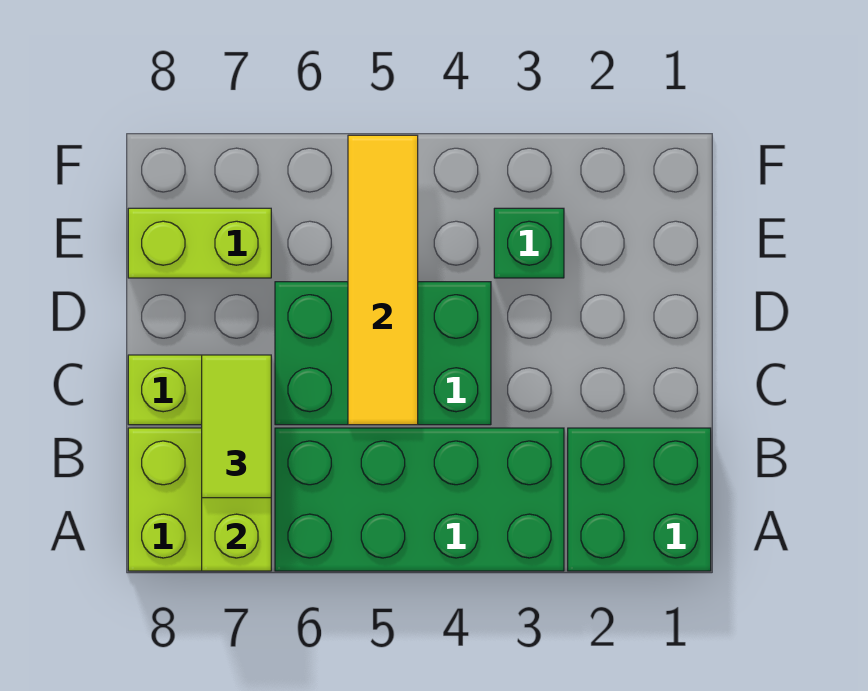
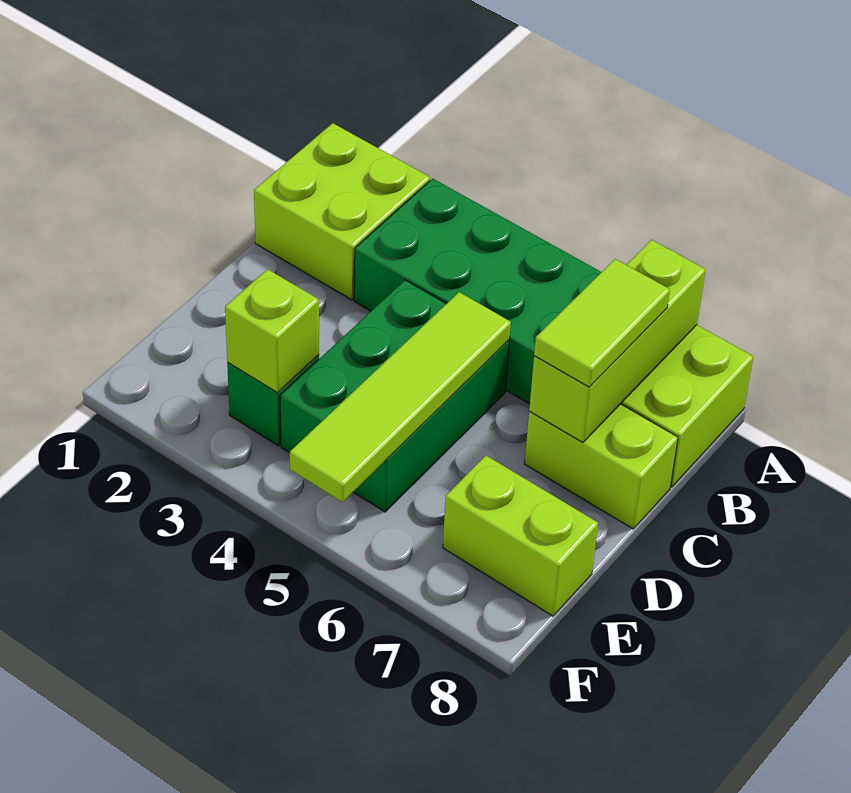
green brick A1:B2 level 1 -> lime brick A1:B2 level 1
green brick C4:D6 level 1 -> green brick C4:E5 level 1
yellow tile C5:F5 level 2 -> lime tile C5:F5 level 2
none -> lime brick E3 level 2

